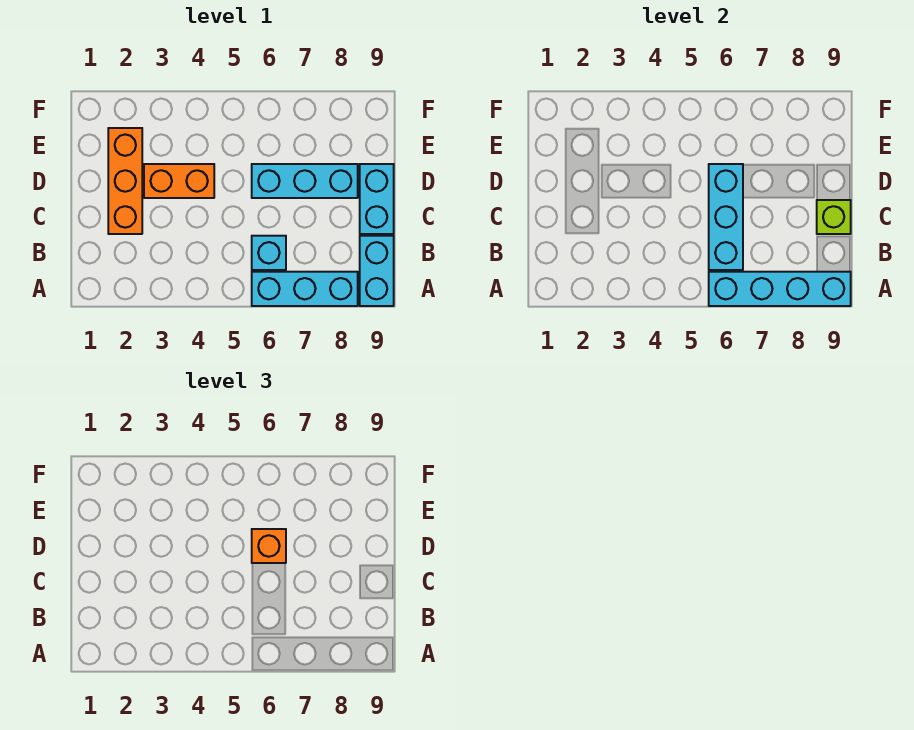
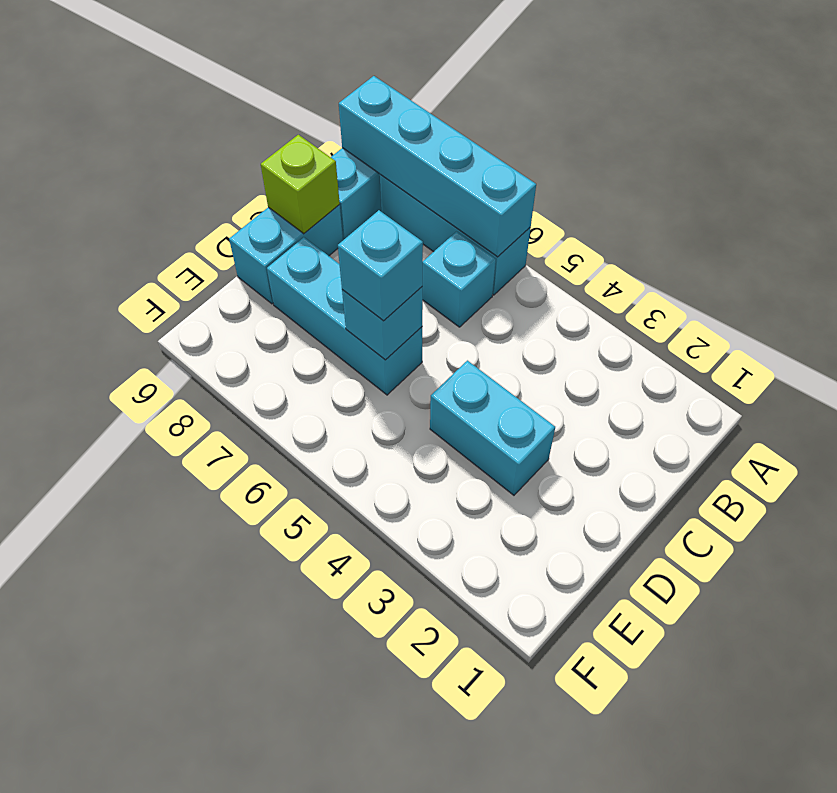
cyan brick B6:D6 level 2 -> cyan brick D6 level 2
orange brick C2:E2 level 1 -> none
orange brick D3:D4 level 1 -> cyan brick D3:D4 level 1
orange brick D6 level 3 -> cyan brick D6 level 3

